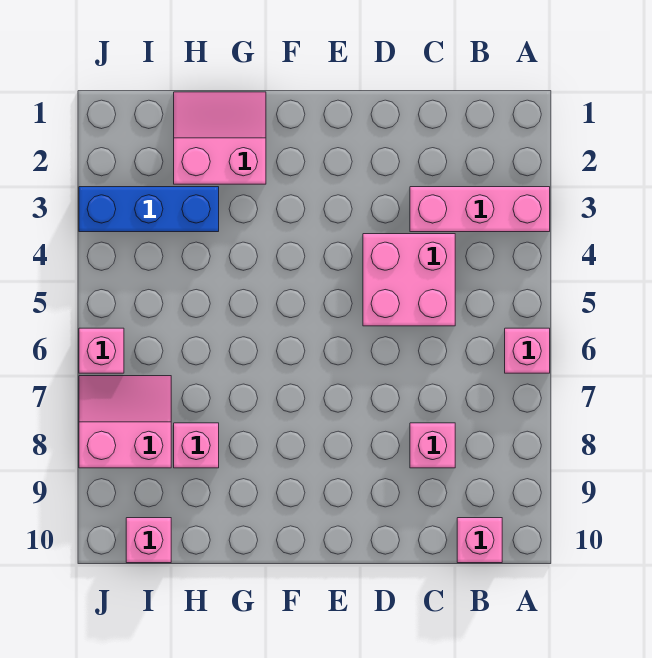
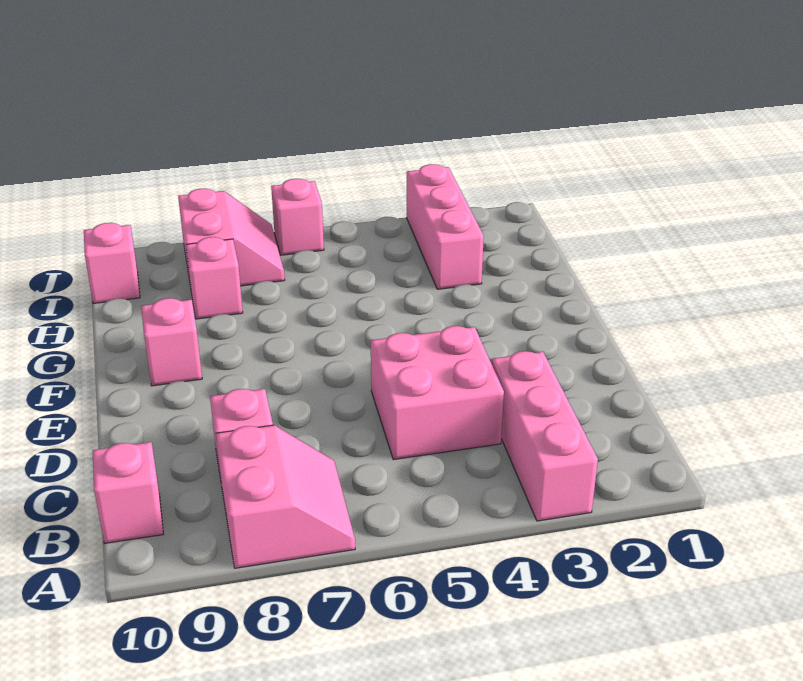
pink brick A6 level 1 -> pink brick F9 level 1
pink slope G1:H2 level 1 top 2 -> pink slope A7:B8 level 1 top 8
blue brick H3:J3 level 1 -> pink brick H3:J3 level 1

